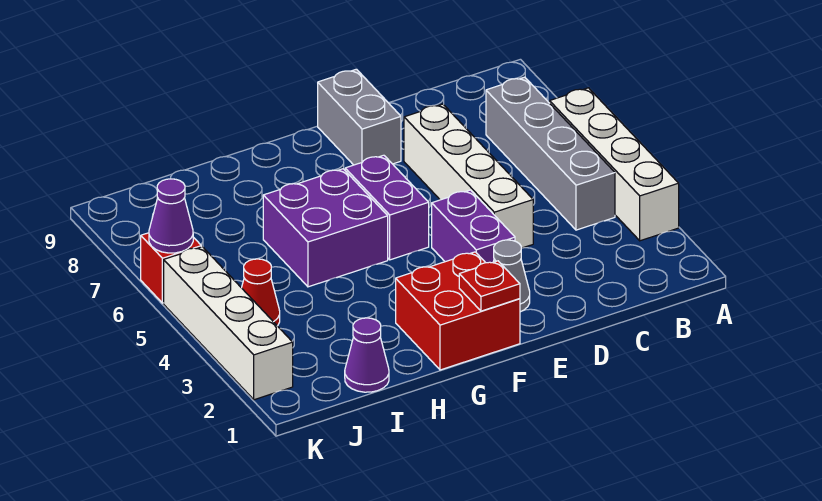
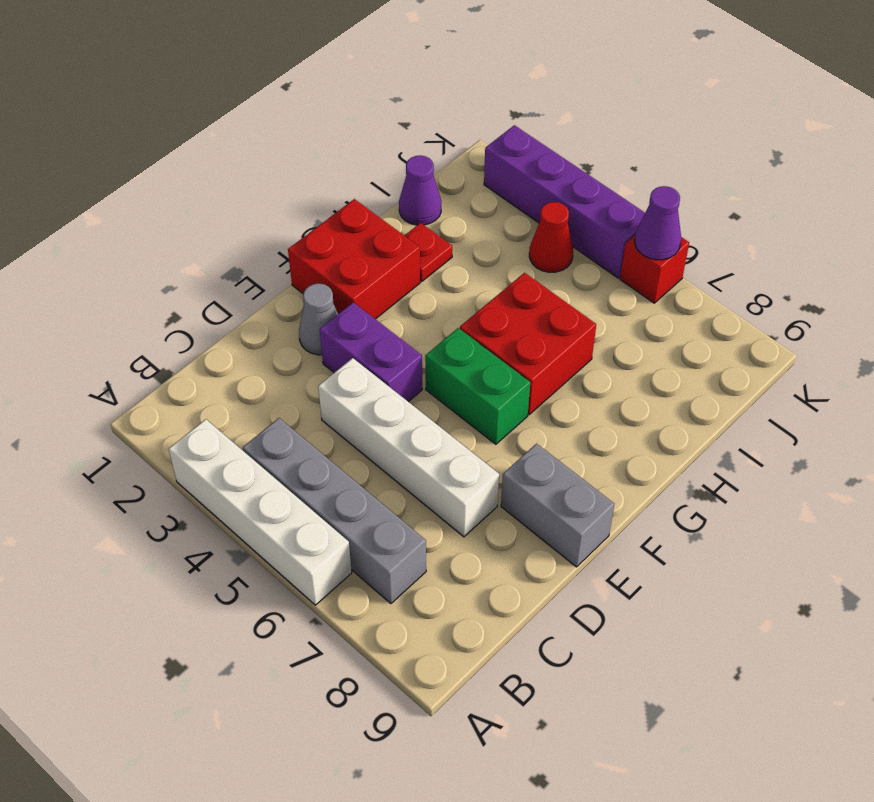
red plate F1 level 2 -> red plate H2 level 1
purple brick F5:F6 level 1 -> green brick F5:F6 level 1
purple brick G5:H6 level 1 -> red brick G5:H6 level 1
white brick K2:K5 level 1 -> purple brick K2:K5 level 1

